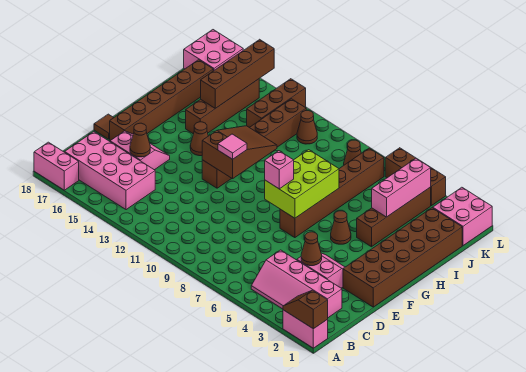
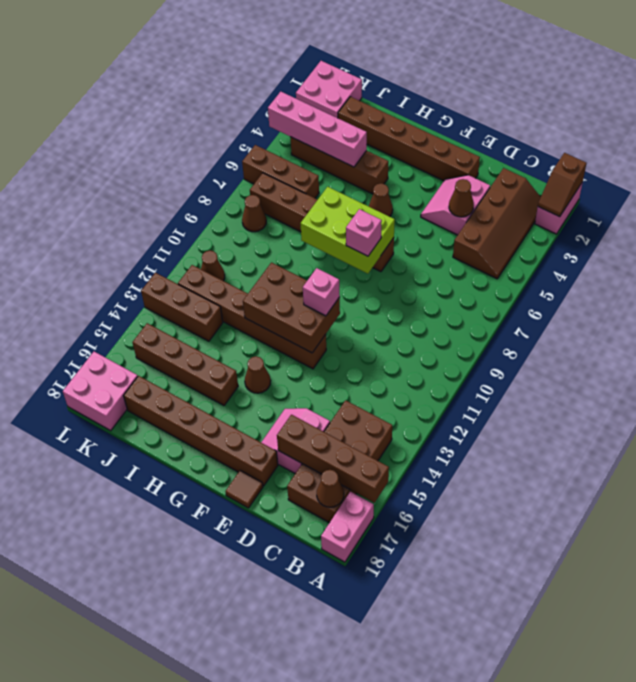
pink slope B2:C5 level 1 top C -> brown slope B2:C5 level 1 top C
pink brick B14:C17 level 1 -> brown brick B14:C17 level 1
brown cone D15 level 2 -> brown cone B17 level 2
brown brick E1:J2 level 1 -> brown brick E2:J2 level 1
brown slope F11:H12 level 2 top F -> brown brick F11:H12 level 2
pink tile F11 level 3 -> pink brick F11 level 3
pink brick I4:K4 level 2 -> pink brick I4:L4 level 2
brown brick I15:L15 level 2 -> brown brick A16:D16 level 2
brown brick L4:L6 level 1 -> brown brick J6:L6 level 1

